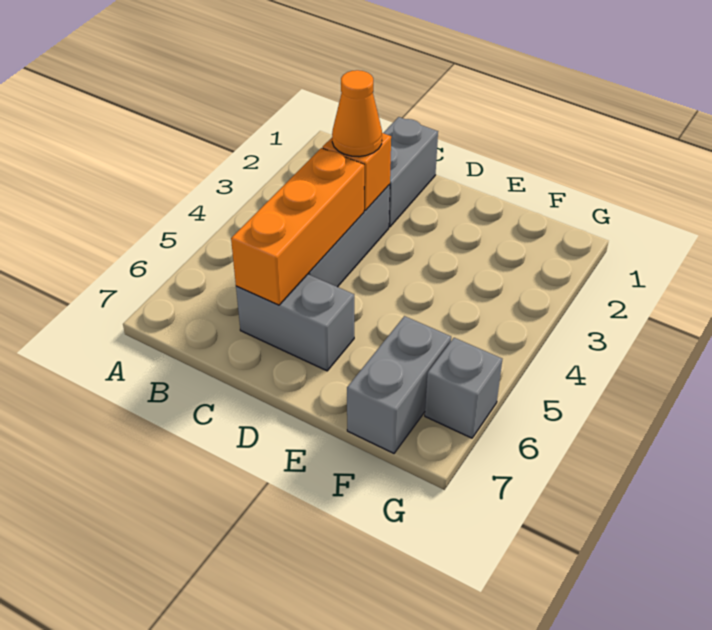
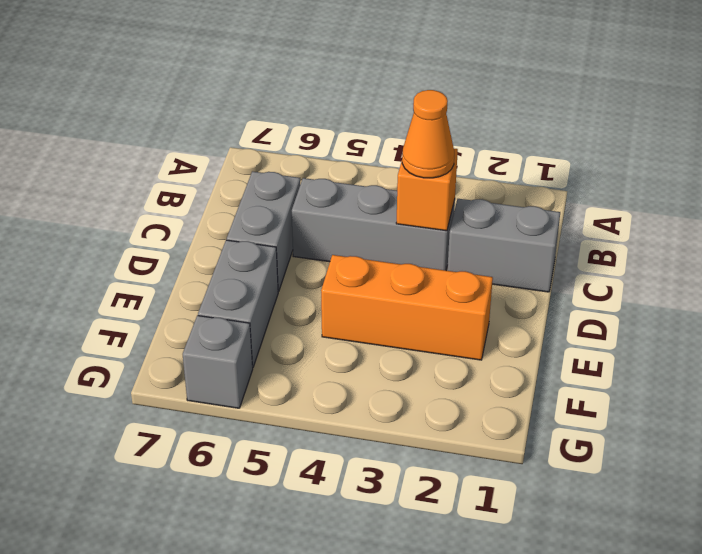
orange brick C4:C6 level 2 -> orange brick E2:E4 level 1
grey brick F6:F7 level 1 -> grey brick E6:F6 level 1

